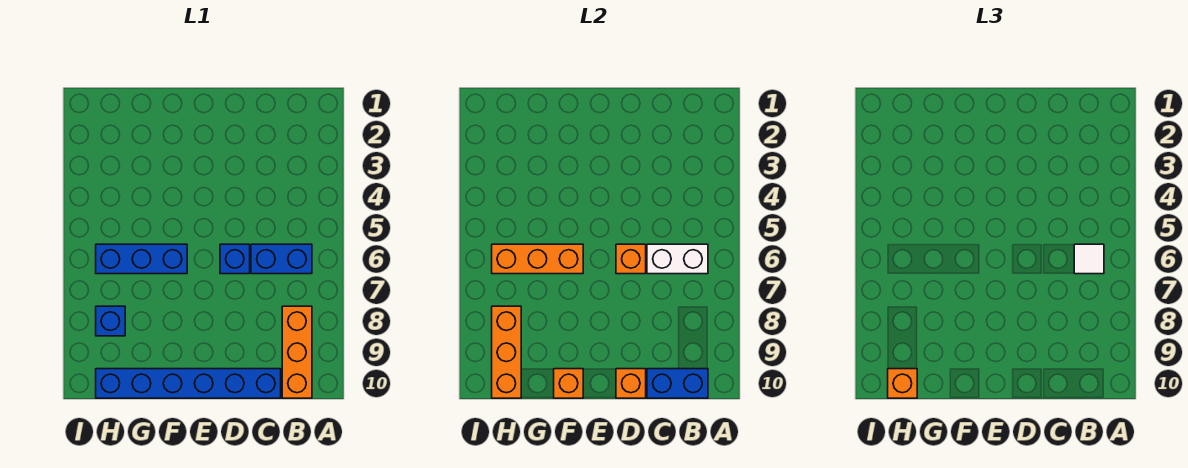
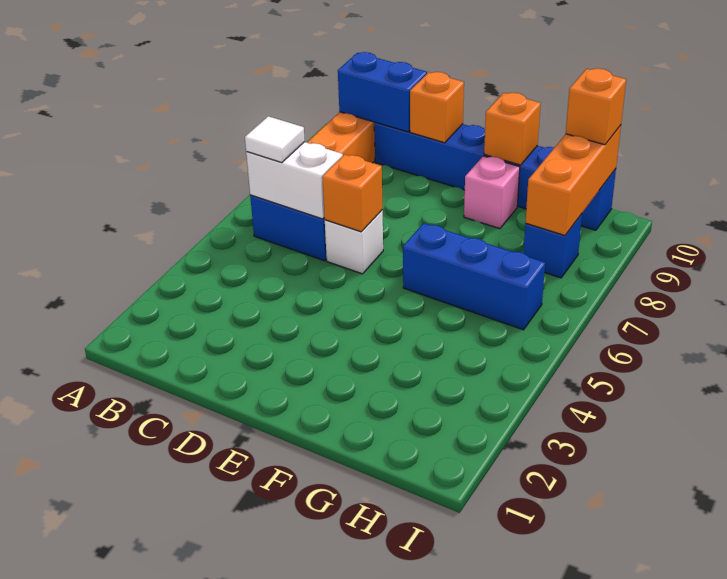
blue brick D6 level 1 -> white brick D6 level 1
orange brick F6:H6 level 2 -> none
none -> pink brick F9 level 1

